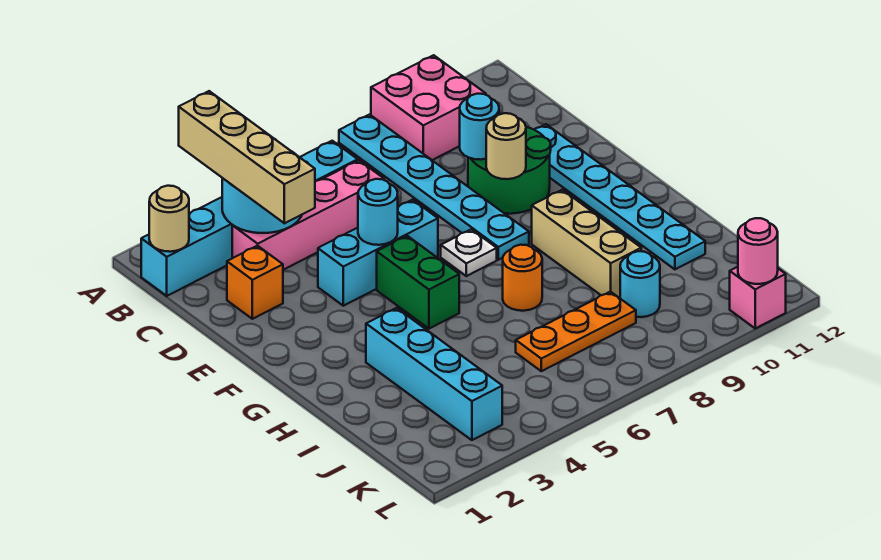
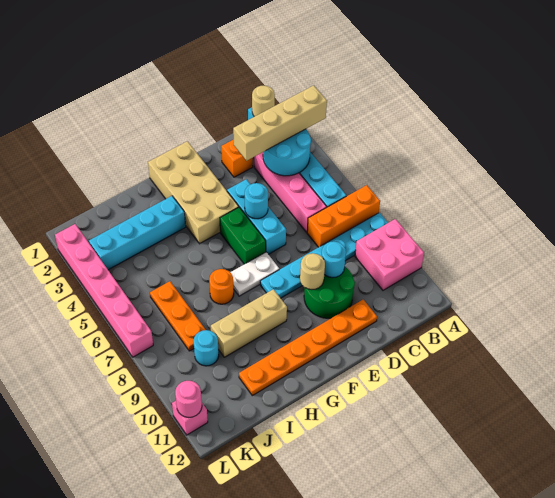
none -> orange brick A7:C7 level 1
cyan plate D11:I11 level 1 -> orange plate D11:I11 level 1
none -> tan brick F1:G4 level 1
green brick F5:G5 level 1 -> green brick F5:F6 level 1
white plate F7 level 1 -> white plate F7:G7 level 1
none -> pink brick L2:L7 level 1

